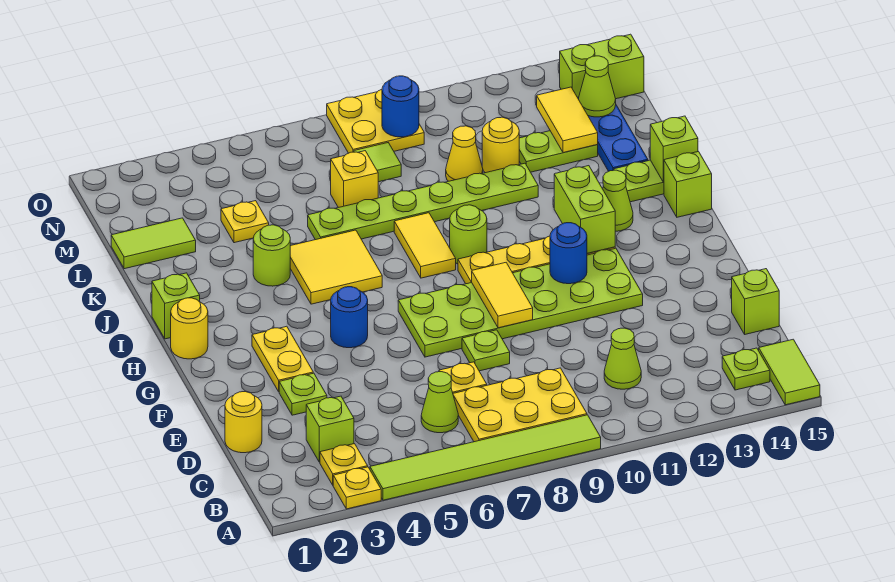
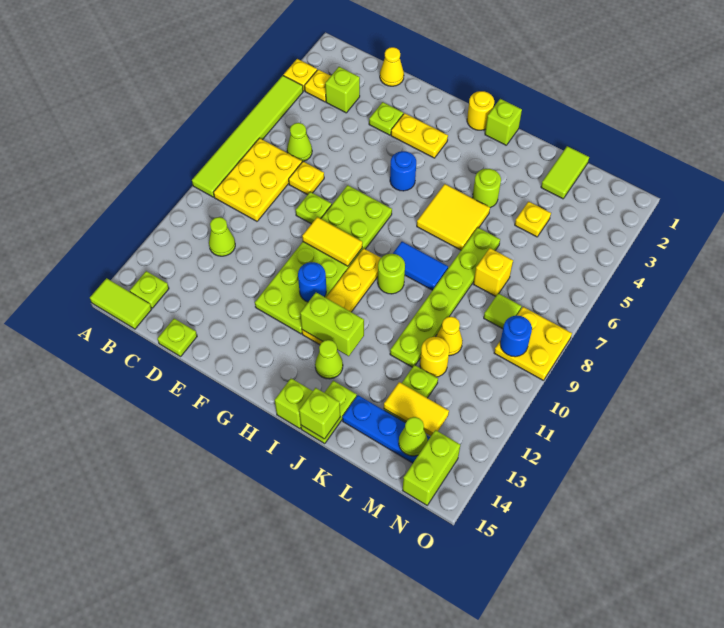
yellow round brick D1 level 1 -> yellow cone D1 level 1
lime brick D15 level 1 -> lime plate D15 level 1
yellow tile I8:J8 level 1 -> blue tile I8:J8 level 1

